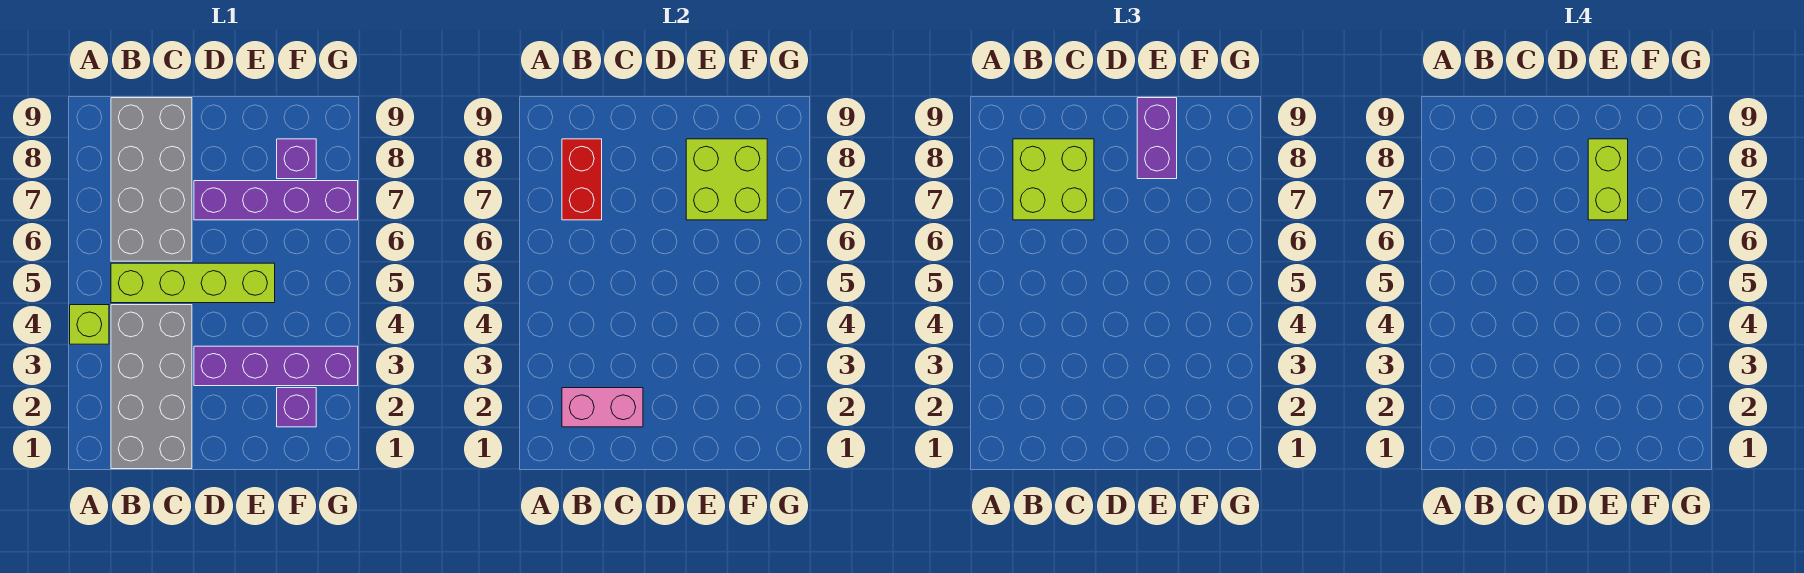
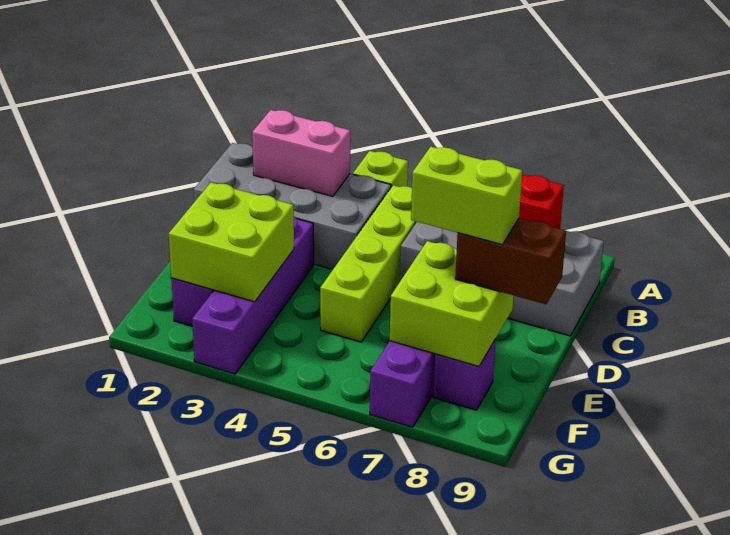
pink brick B2:C2 level 2 -> pink brick B2:B3 level 2
lime brick B7:C8 level 3 -> lime brick E2:F3 level 2
purple brick E8:E9 level 3 -> brown brick E8:E9 level 3

